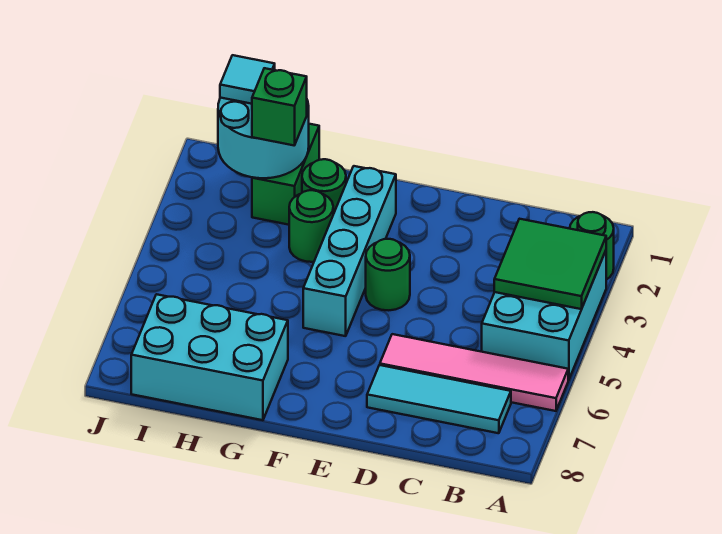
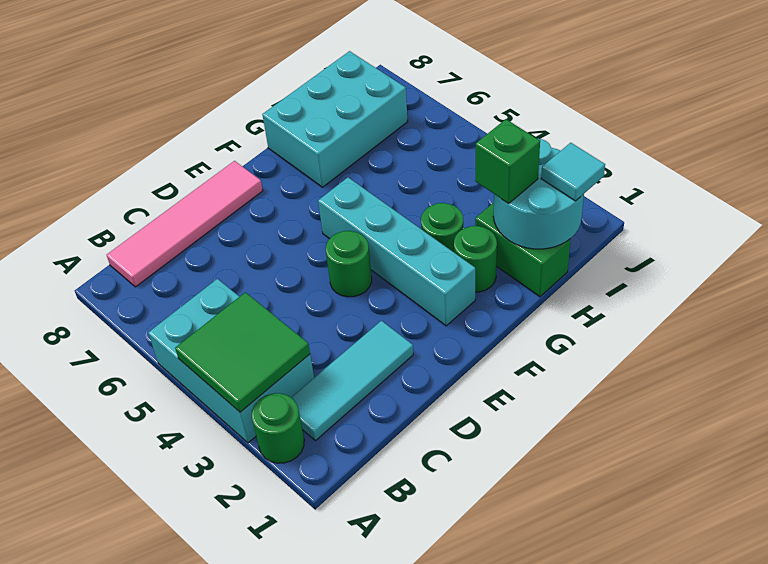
pink tile A6:D6 level 1 -> pink tile B8:E8 level 1
cyan tile B7:D7 level 1 -> cyan tile B2:D2 level 1

